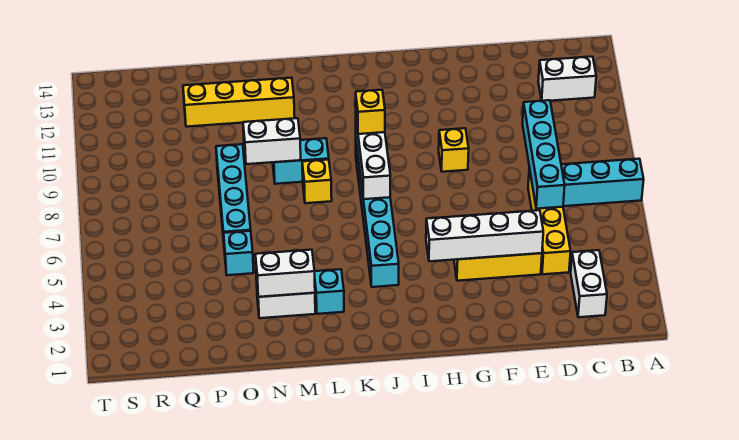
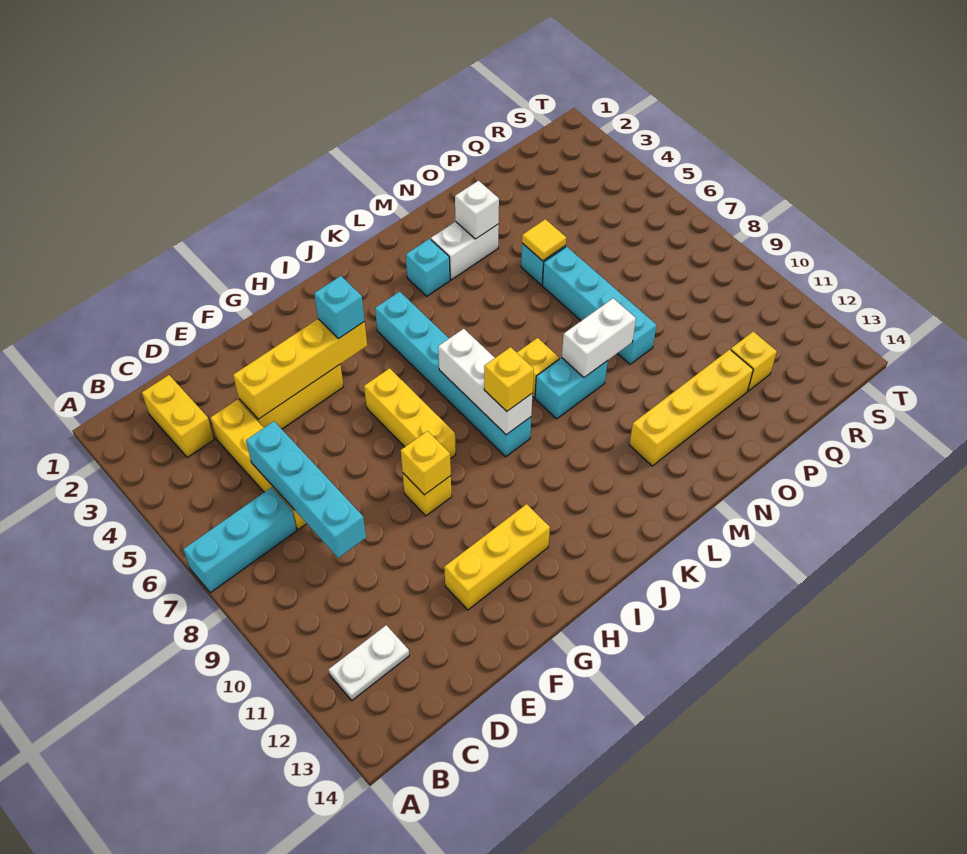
white brick B12:C12 level 1 -> white plate B12:C12 level 1
white brick C2:C3 level 1 -> yellow brick C2:C3 level 1
white brick E4:H4 level 2 -> yellow brick E4:H4 level 2
none -> yellow brick F12:H12 level 1
none -> yellow brick G9 level 2
none -> cyan brick H4 level 3
none -> yellow brick H6:H8 level 1
white brick M3:N3 level 2 -> white brick N3 level 2
none -> yellow tile O5 level 2
none -> yellow brick Q12 level 1

